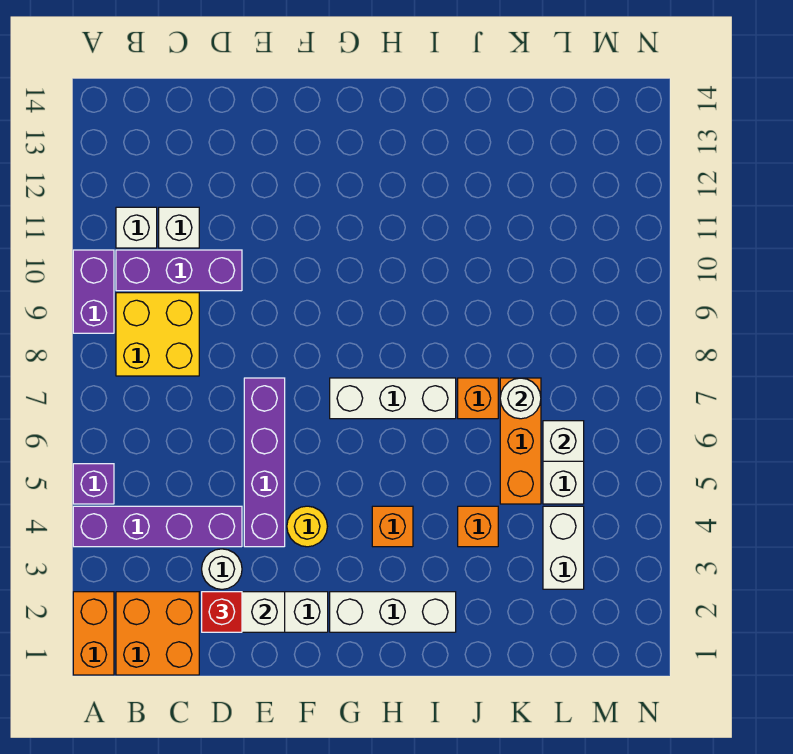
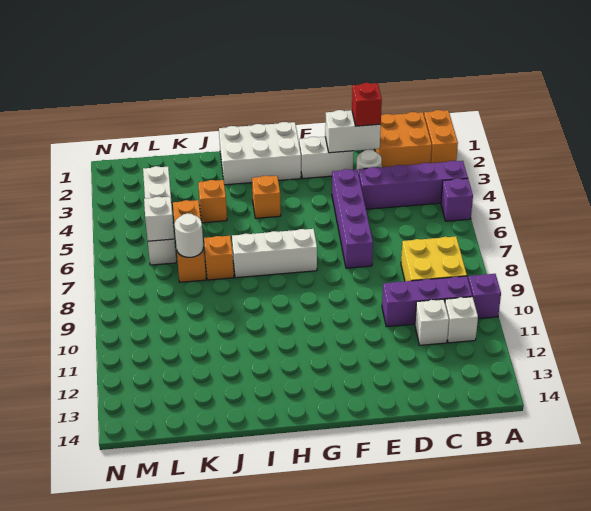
purple brick A9:A10 level 1 -> purple brick A10 level 1
yellow round brick F4 level 1 -> none
white brick G2:I2 level 1 -> white brick G1:I2 level 1

